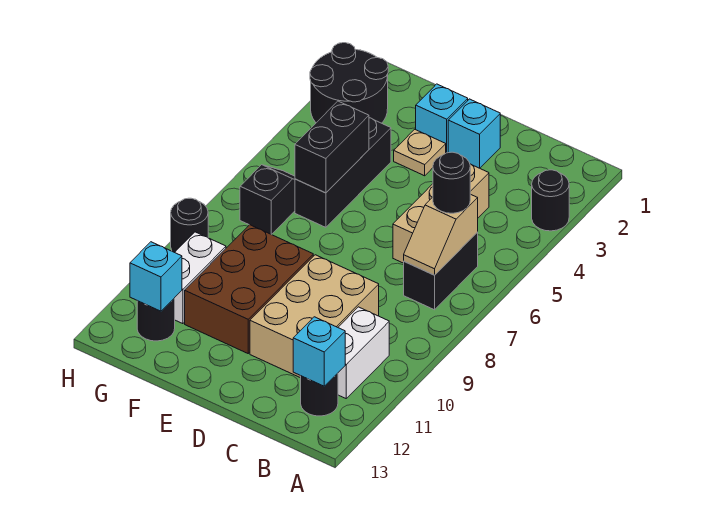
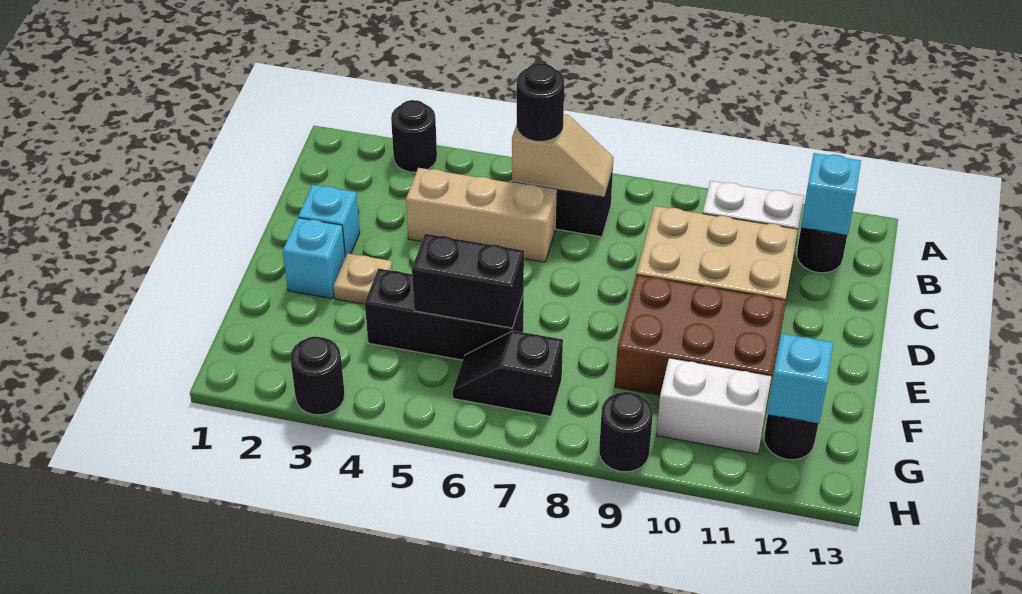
black round brick G2:H3 level 1 -> black round brick H3 level 1

